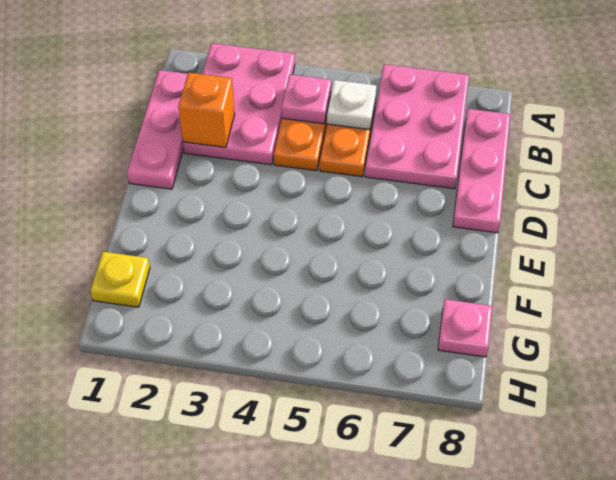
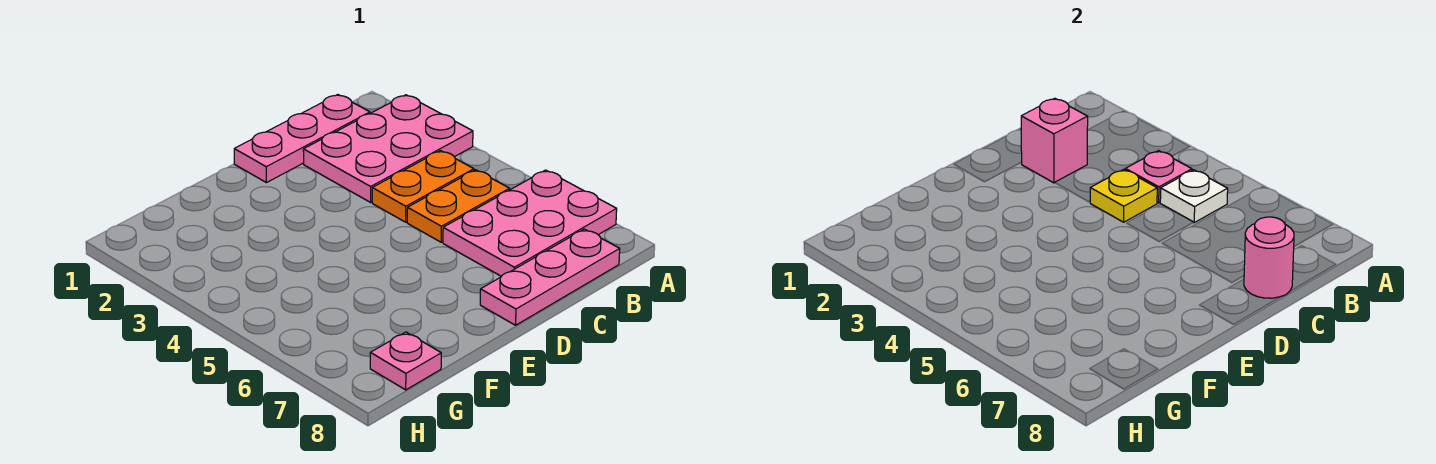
orange brick C2 level 2 -> pink brick C2 level 2
none -> pink round brick C8 level 2
yellow plate G1 level 1 -> yellow plate C4 level 2

